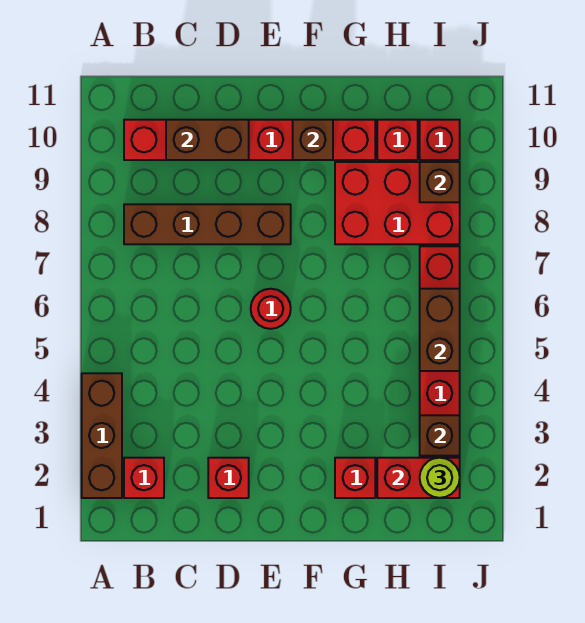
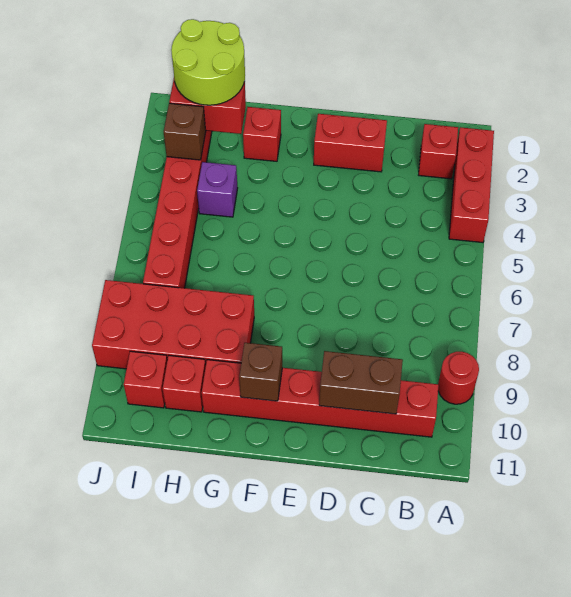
brown brick A2:A4 level 1 -> red brick A2:A4 level 1
brown brick B8:E8 level 1 -> none
red brick D2 level 1 -> red brick D2:E2 level 1
red round brick E6 level 1 -> red round brick A9 level 1
red brick G8:I9 level 1 -> red brick G8:J9 level 1
none -> purple brick H4 level 1
lime round brick I2 level 3 -> lime round brick H1:I2 level 3
brown brick I5:I6 level 2 -> none
brown brick I9 level 2 -> none

